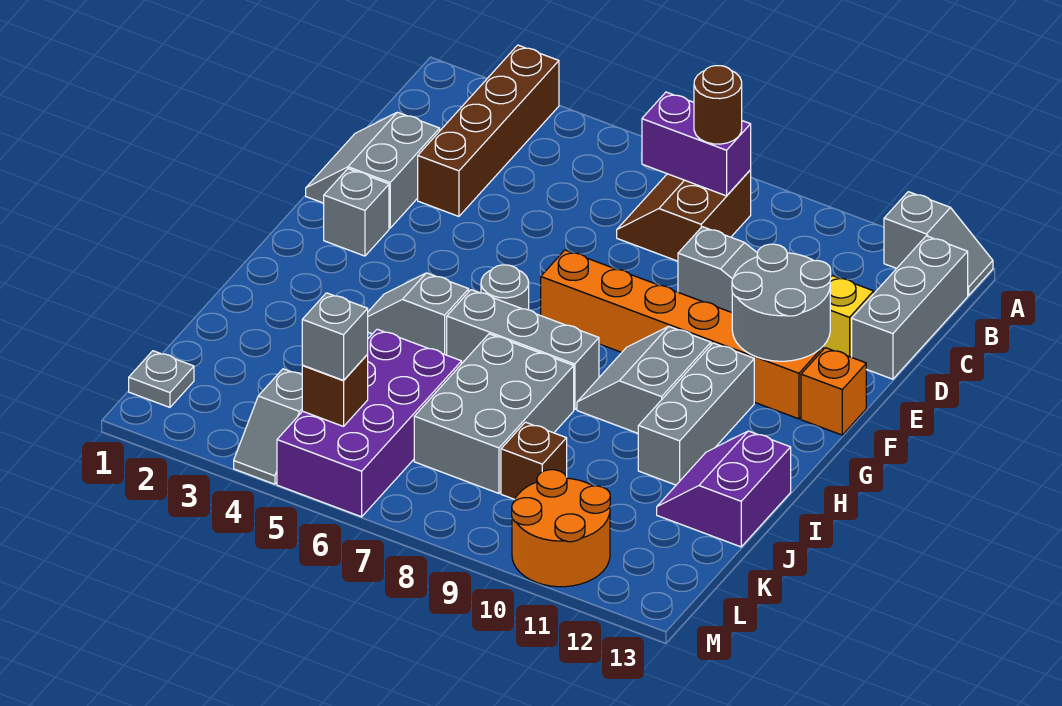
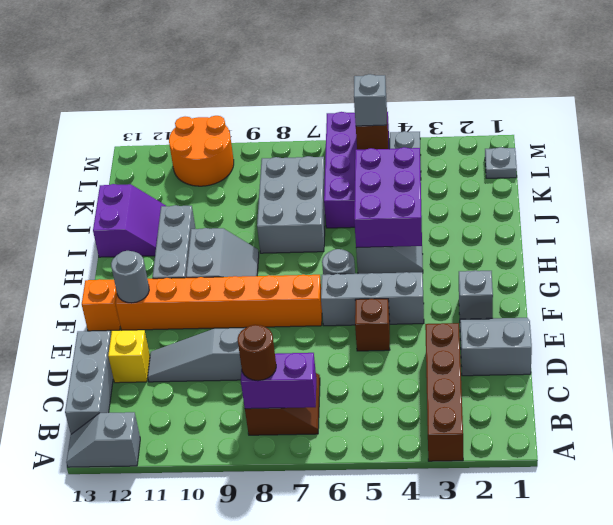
grey slope D1:E2 level 1 top 2 -> grey slope D1:E2 level 1 top D
grey round brick E11:F12 level 2 -> grey round brick F12 level 2
none -> purple brick H4:J5 level 2
grey brick H6:H8 level 1 -> grey brick F4:F6 level 1
brown brick K9 level 1 -> brown brick E5 level 1

